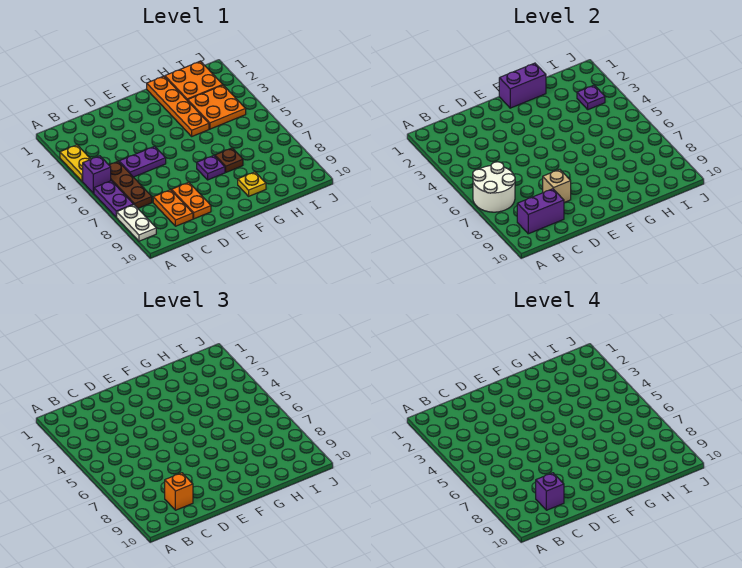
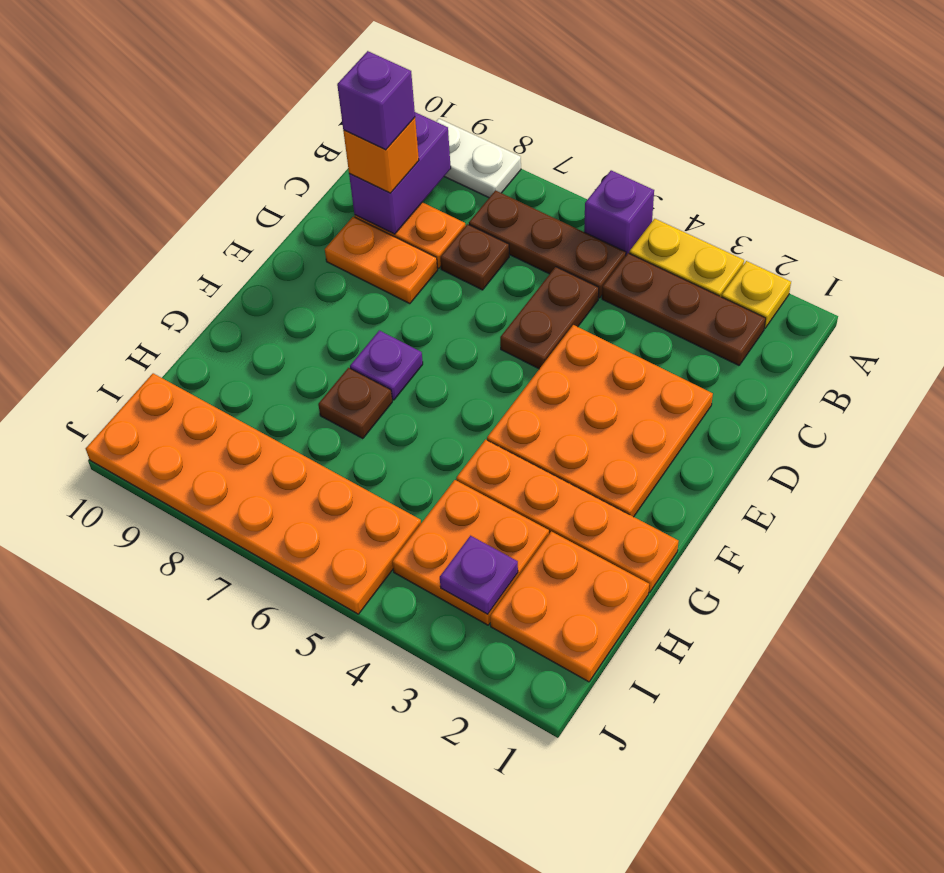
purple plate A6:A7 level 1 -> none
white round brick A6:B7 level 2 -> none
none -> brown plate B2:B4 level 1
purple plate C5:D5 level 1 -> brown plate C5:D5 level 1
none -> brown plate C7 level 1
none -> orange plate D2:F4 level 1
tan brick D8 level 2 -> none
purple brick F1:G1 level 2 -> none
yellow plate G9 level 1 -> yellow plate A2 level 1
none -> orange plate I5:J10 level 1

